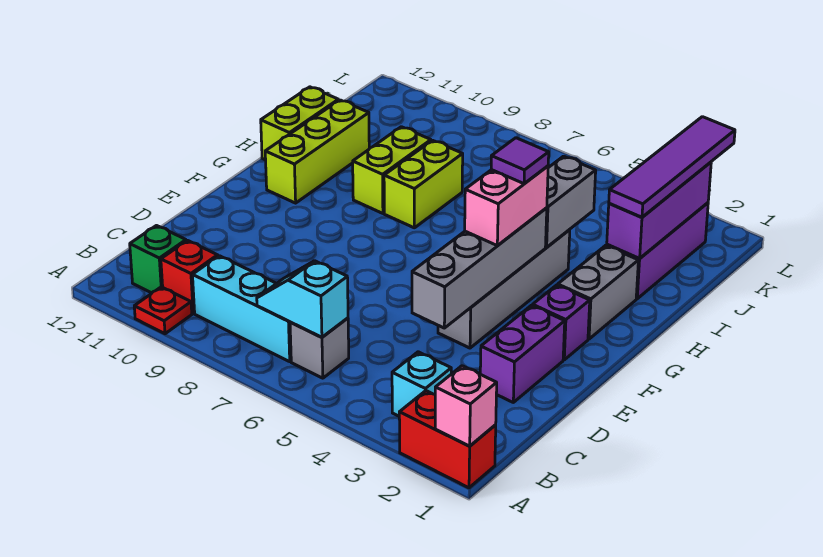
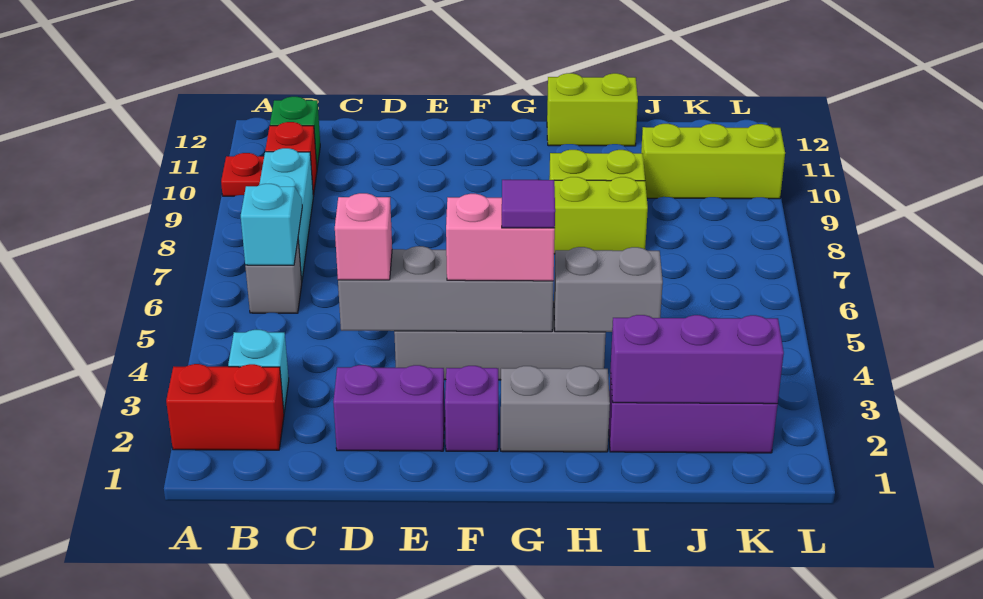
red brick A1:A2 level 1 -> red brick A2:B2 level 1
pink brick A1 level 2 -> pink brick D4 level 3
lime brick G11:I11 level 1 -> lime brick J10:L10 level 1
purple tile I2:L2 level 3 -> none

